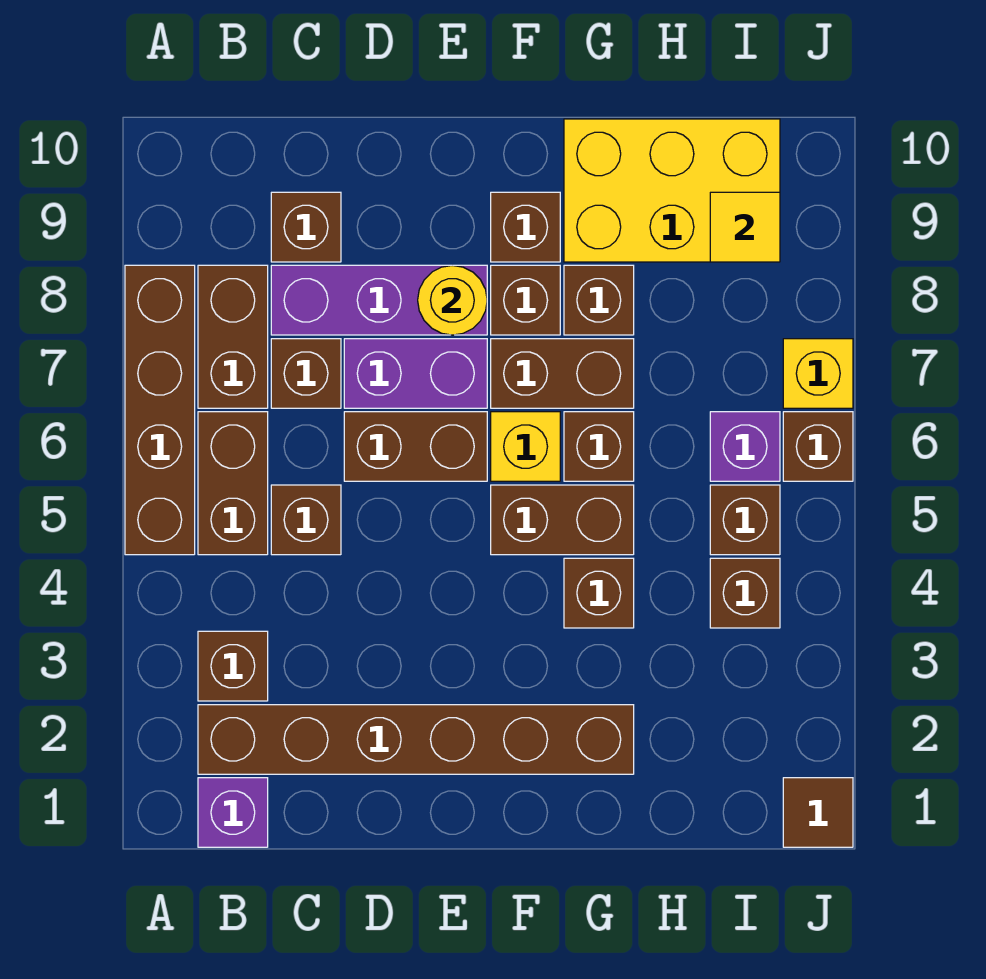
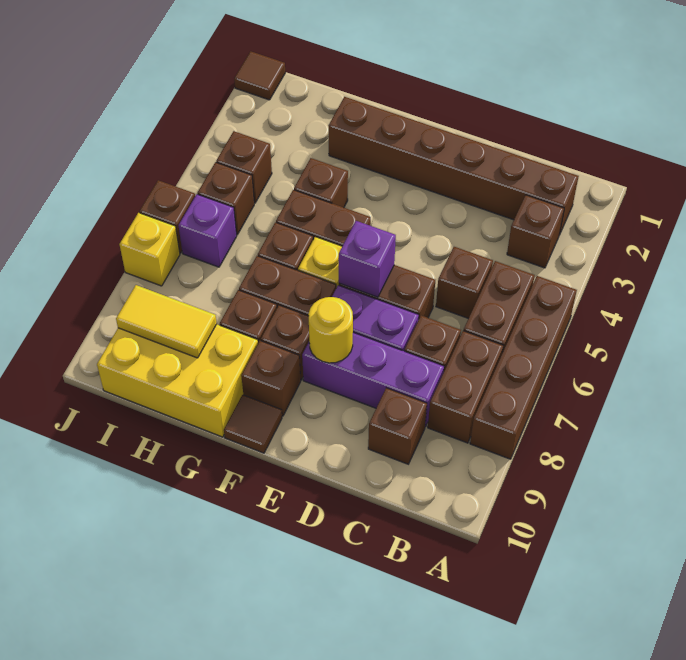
purple brick B1 level 1 -> purple brick E6 level 2
none -> brown tile F10 level 1
yellow tile I9 level 2 -> yellow tile H9:I9 level 2

